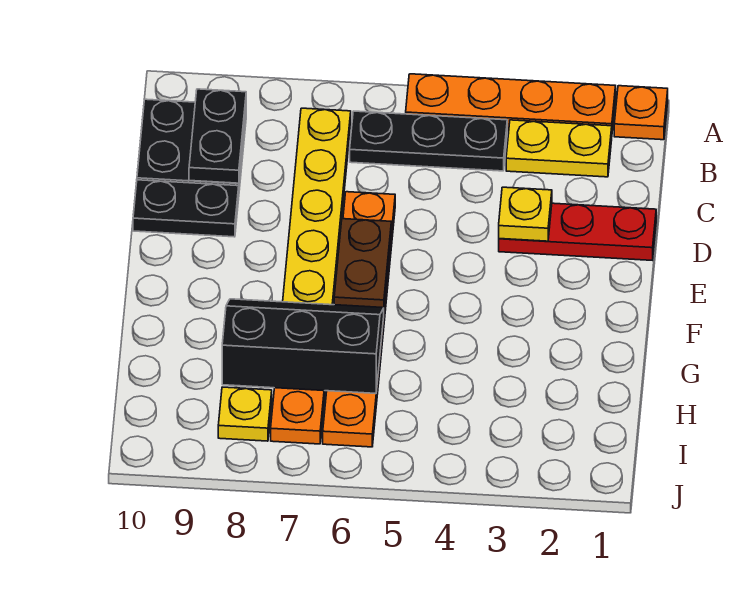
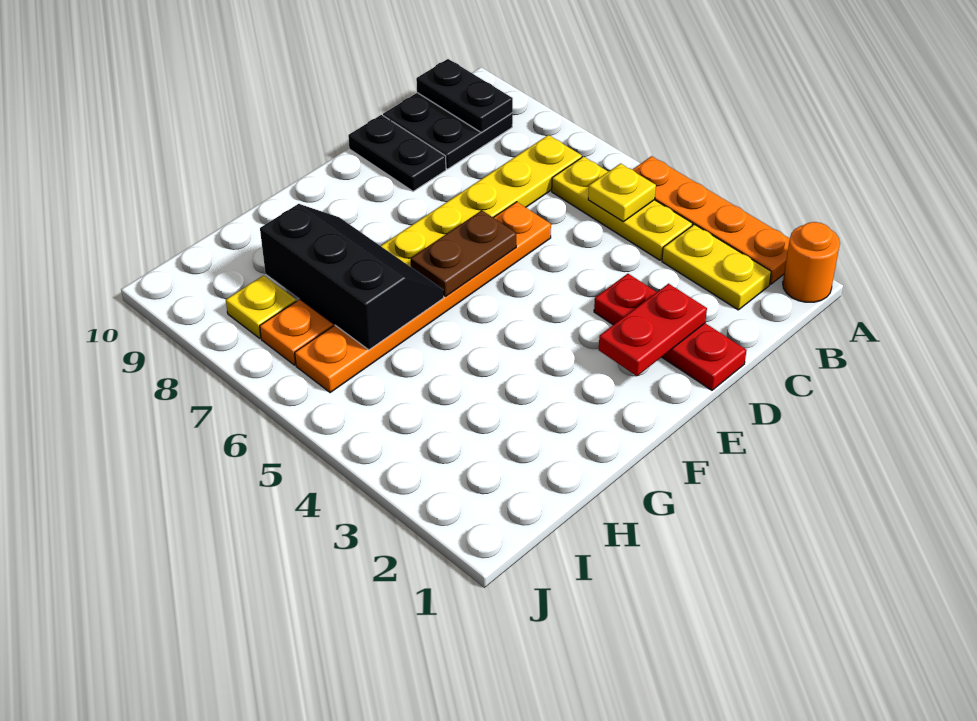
orange plate A1 level 1 -> orange round brick A1 level 1
black plate B4:B6 level 1 -> yellow plate B4:B6 level 1
black plate B9:C9 level 2 -> black plate B9:B10 level 2
none -> red plate D2:E2 level 2
yellow plate D3 level 2 -> yellow plate B5 level 2

